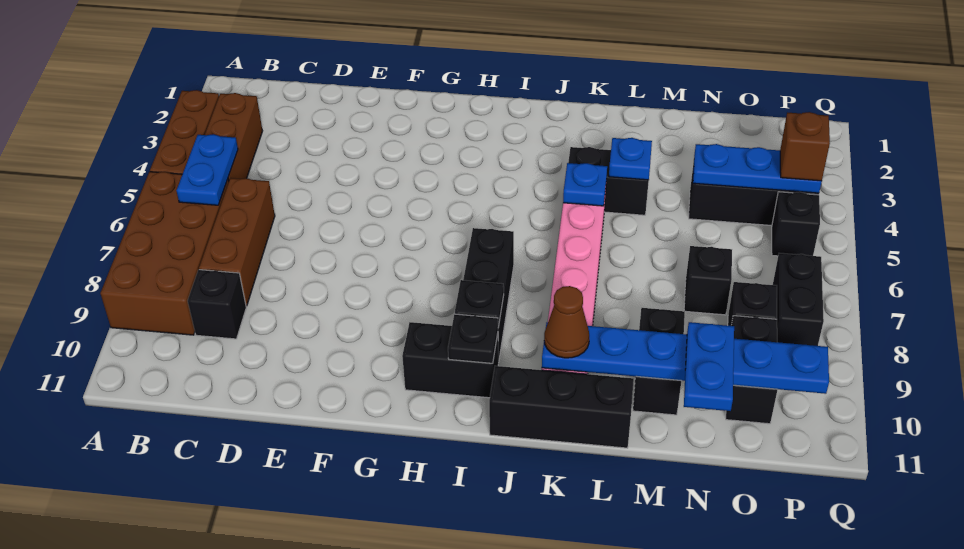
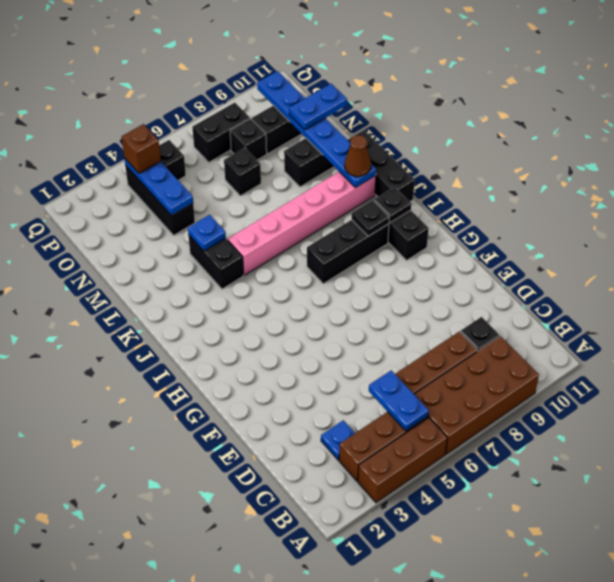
blue plate B5:B6 level 2 -> blue plate B5:C5 level 2
blue plate K5 level 2 -> blue plate C3 level 1

